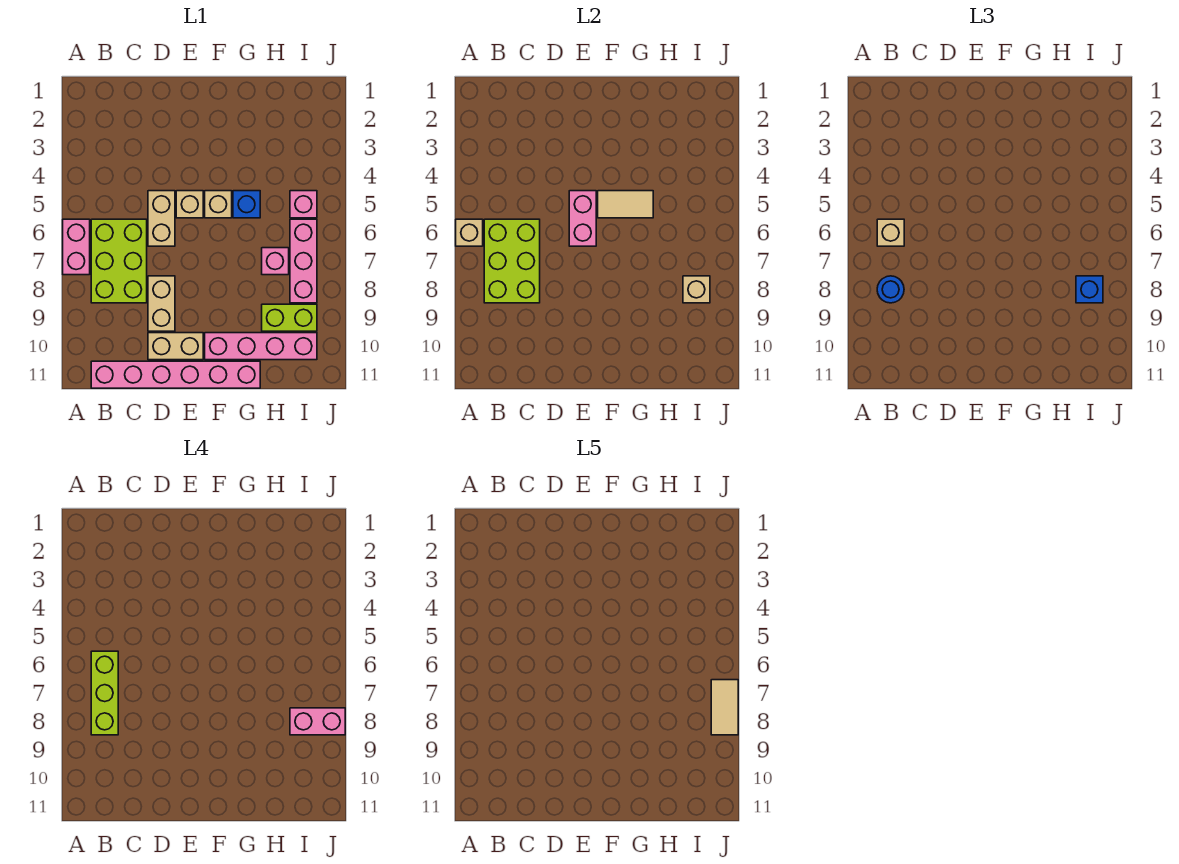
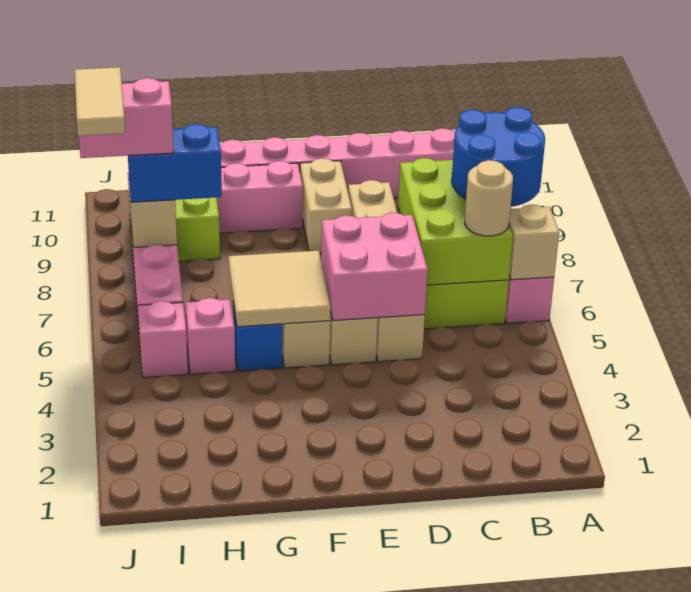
tan brick B6 level 3 -> tan round brick B6 level 3
lime brick B6:B8 level 4 -> none
blue round brick B8 level 3 -> blue round brick A7:B8 level 3
tan brick D10:E10 level 1 -> tan brick E9:E10 level 1
pink brick E5:E6 level 2 -> pink brick D5:E6 level 2
tan tile F5:G5 level 2 -> tan tile F5:G6 level 2
pink brick H7 level 1 -> pink brick H5 level 1
blue brick I8 level 3 -> blue brick H8:I8 level 3

